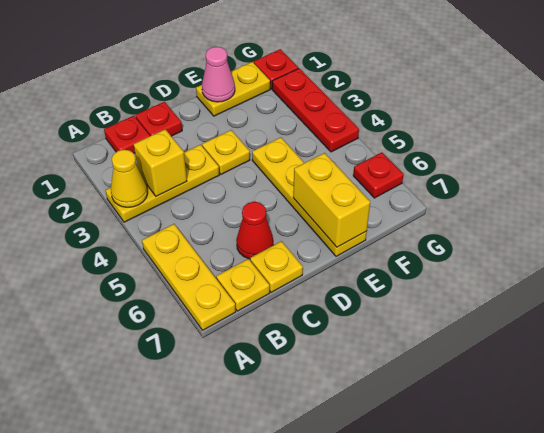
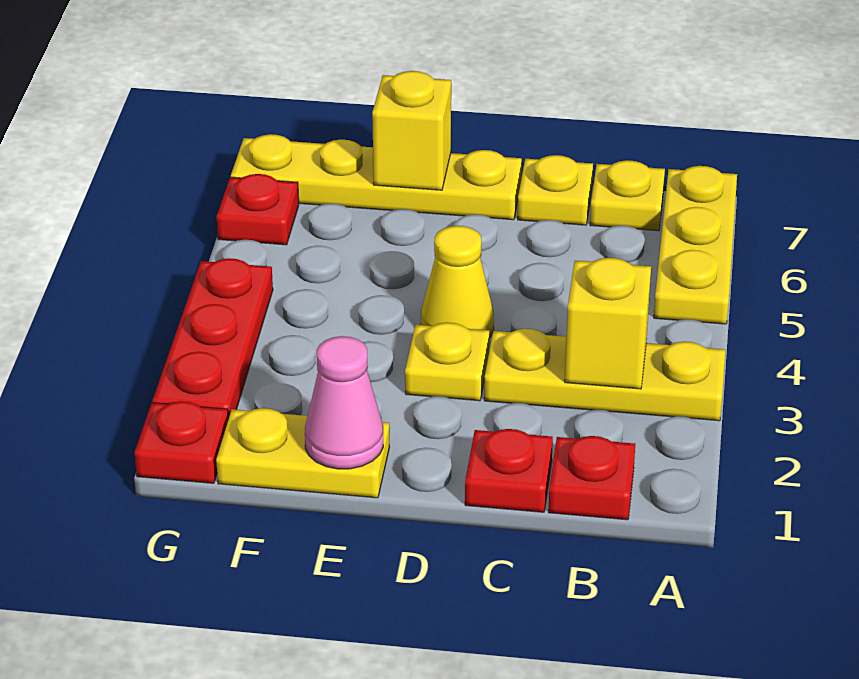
yellow cone A3 level 2 -> yellow cone D4 level 1
red cone C6 level 1 -> none
yellow plate E4:E7 level 1 -> yellow plate D7:G7 level 1
yellow brick E6:E7 level 2 -> yellow brick E7 level 2

